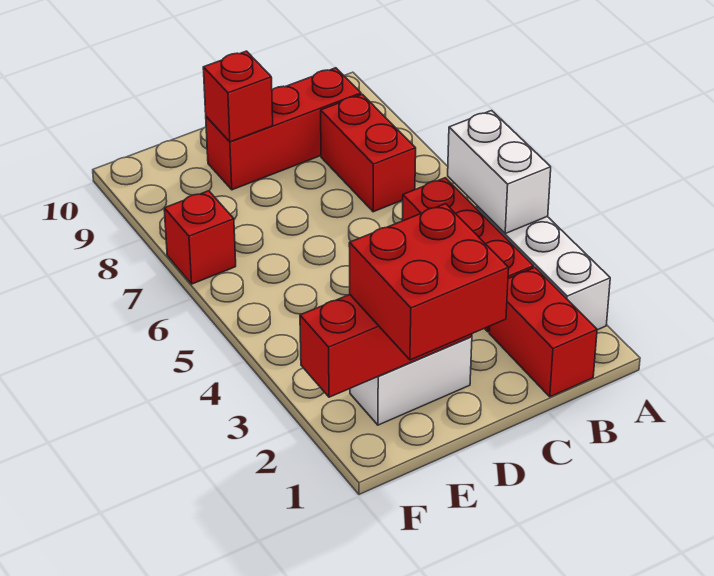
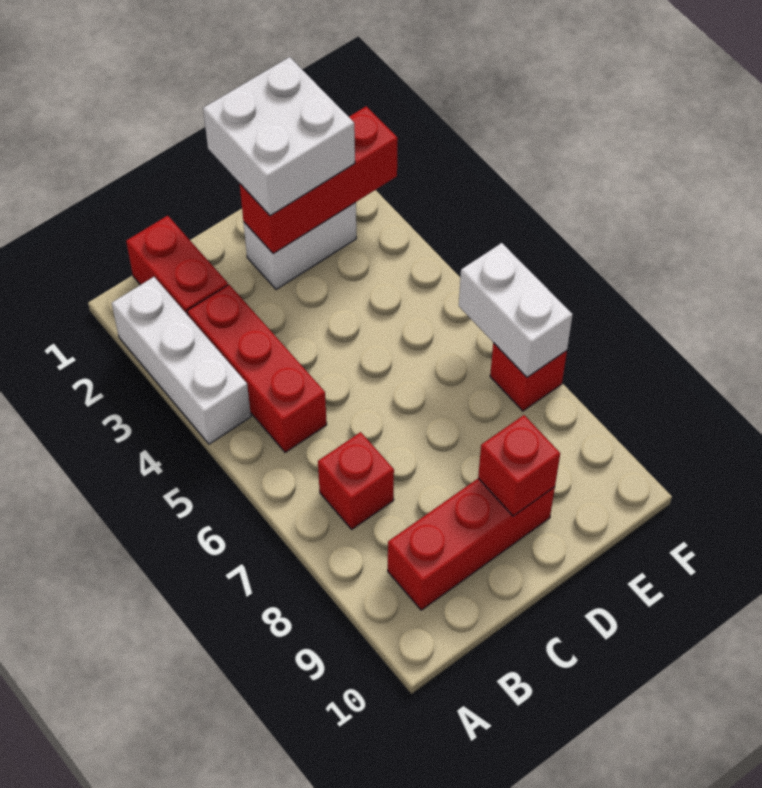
white brick A4:A5 level 2 -> white brick F6:F7 level 2
red brick B7:B8 level 1 -> red brick B7 level 1
red brick D1:E2 level 3 -> white brick D1:E2 level 3

